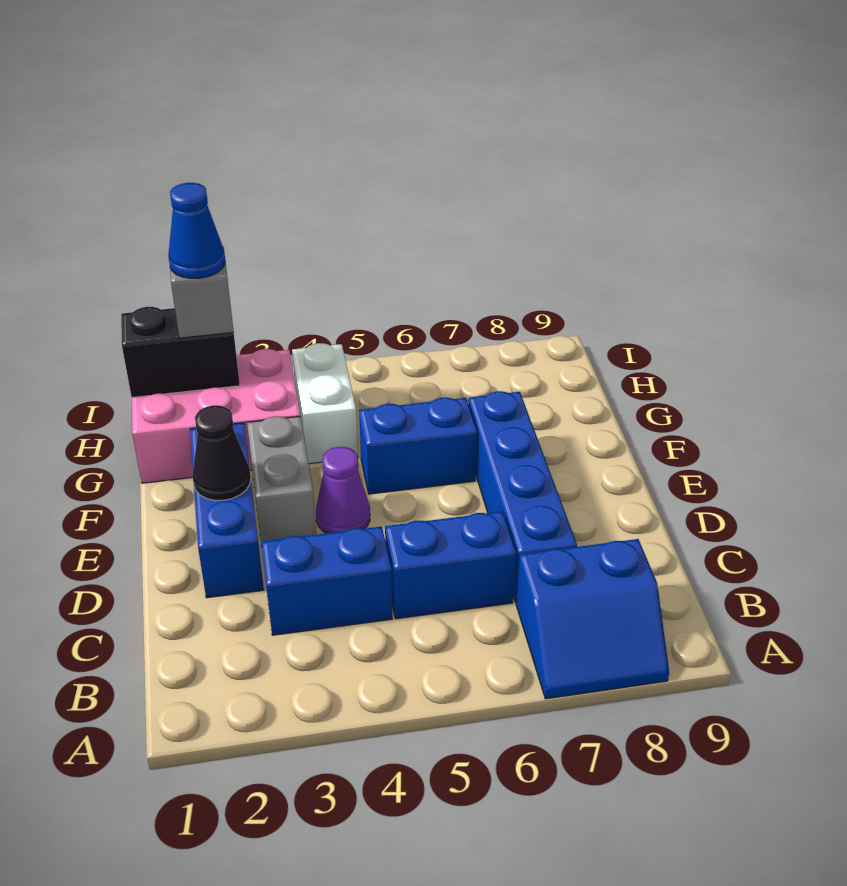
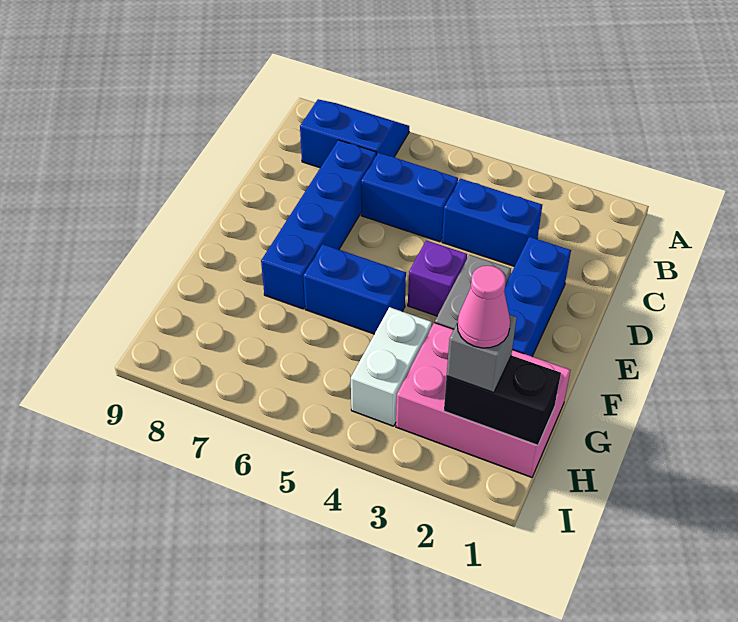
black cone E2 level 2 -> none
purple cone E4 level 1 -> purple brick E4 level 1
blue cone H2 level 4 -> pink cone H2 level 4

